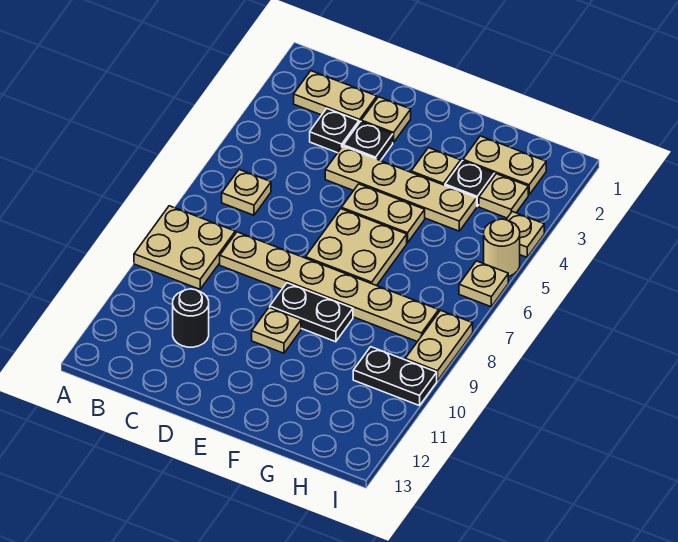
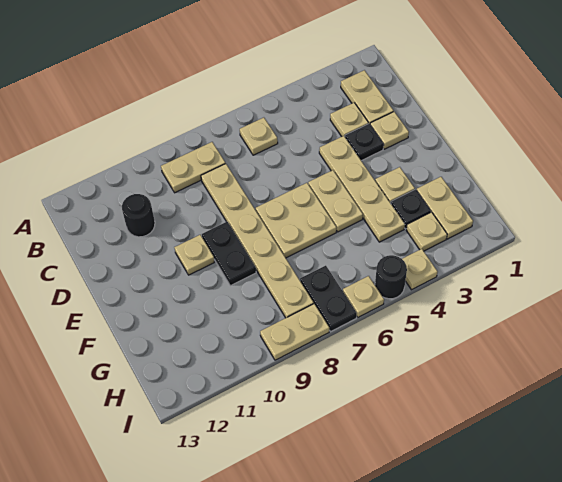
tan plate A8:B9 level 1 -> tan plate B8:B9 level 1
black plate C3 level 1 -> tan plate C3 level 1
black plate H10:I10 level 1 -> black plate H7:I7 level 1
tan round brick I5 level 1 -> black round brick I5 level 1

